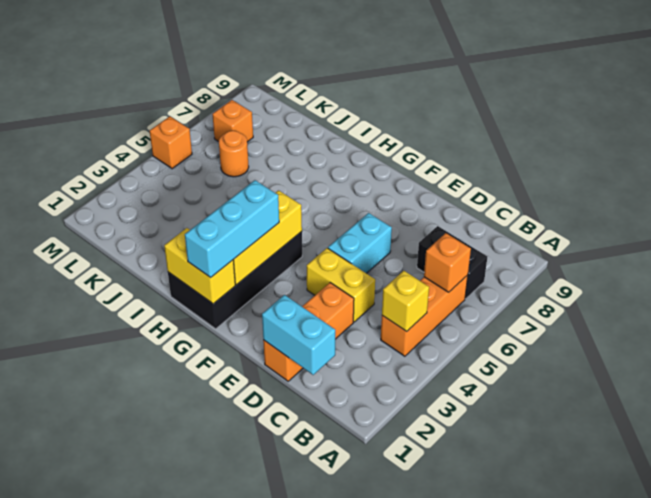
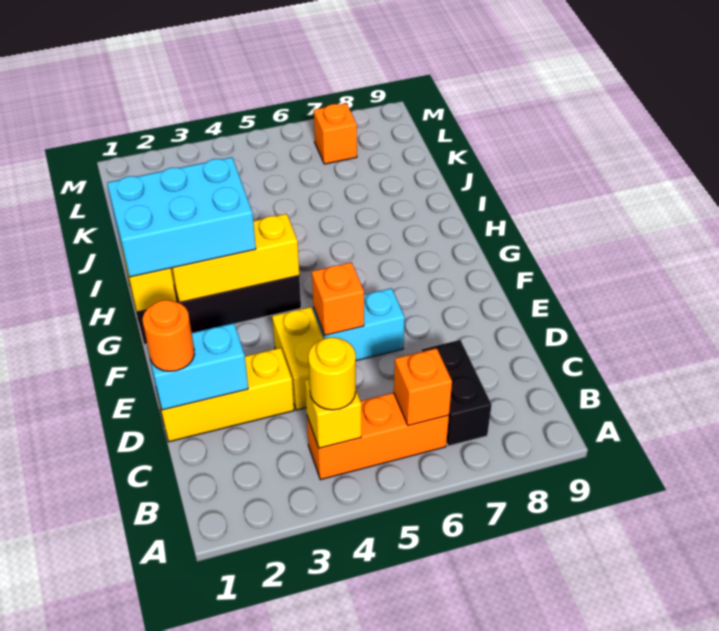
none -> yellow round brick B4 level 3
cyan brick C1:D1 level 2 -> cyan brick D1:D2 level 2
orange brick D1:D3 level 1 -> yellow brick D1:D3 level 1
cyan brick G1:G3 level 3 -> cyan brick G1:H3 level 3
orange round brick K6 level 1 -> orange round brick D1 level 3
orange brick M5 level 1 -> orange brick E5 level 2

